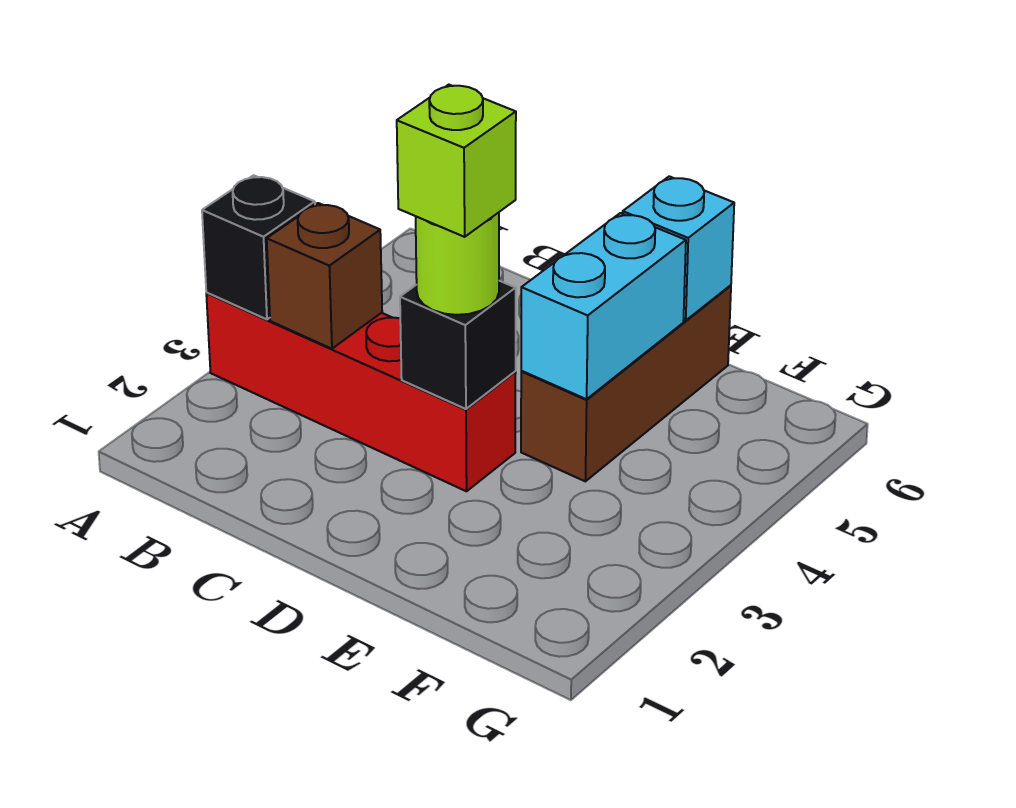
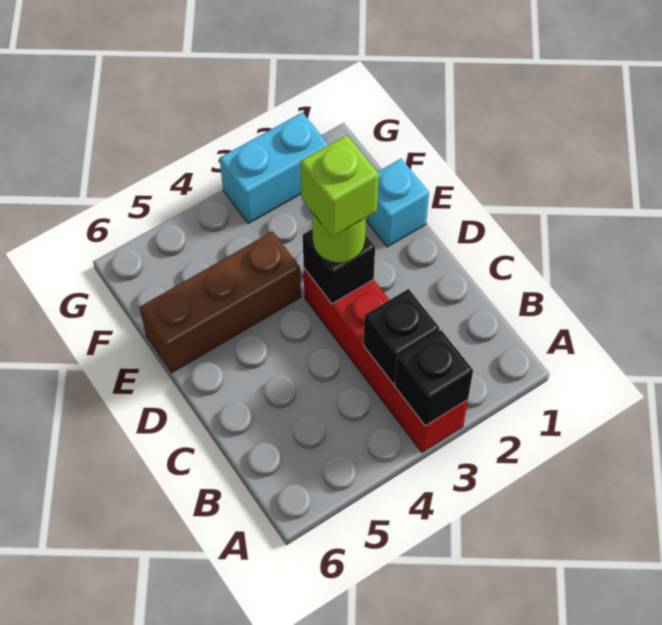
brown brick B3 level 2 -> black brick B3 level 2
cyan brick E4:E5 level 2 -> cyan brick G2:G3 level 1
cyan brick E6 level 2 -> cyan brick E1 level 1

